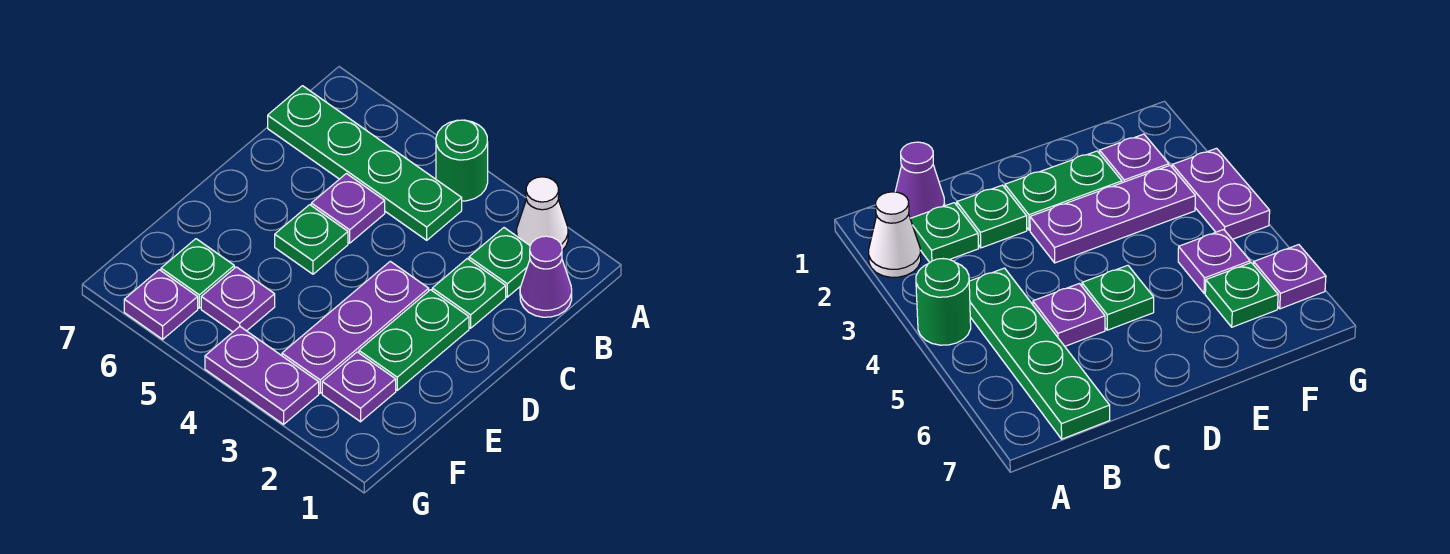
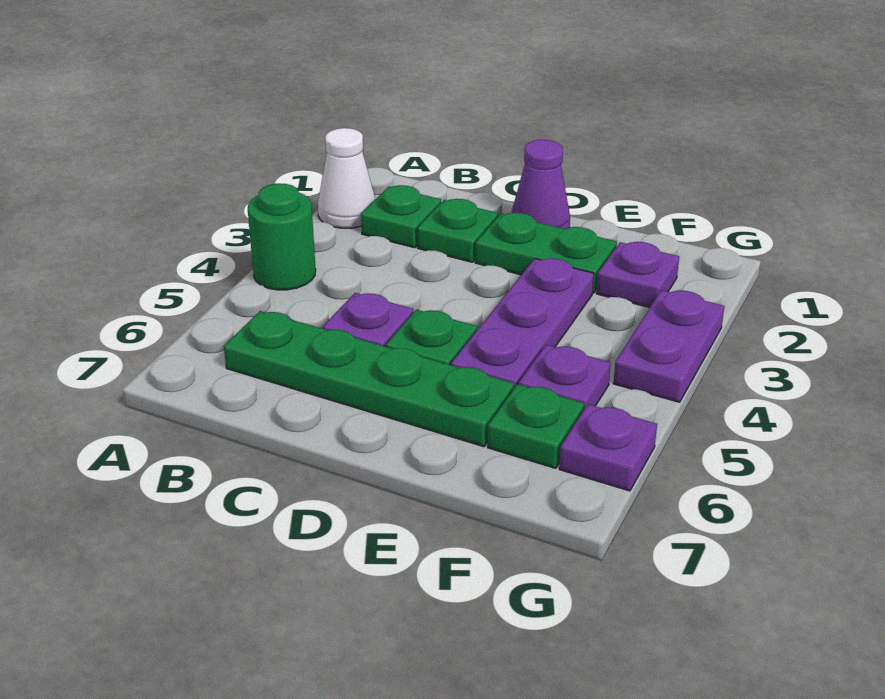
purple cone B1 level 1 -> purple cone D1 level 1
green plate B4:B7 level 1 -> green plate B6:E6 level 1
purple plate D3:F3 level 1 -> purple plate E3:E5 level 1

